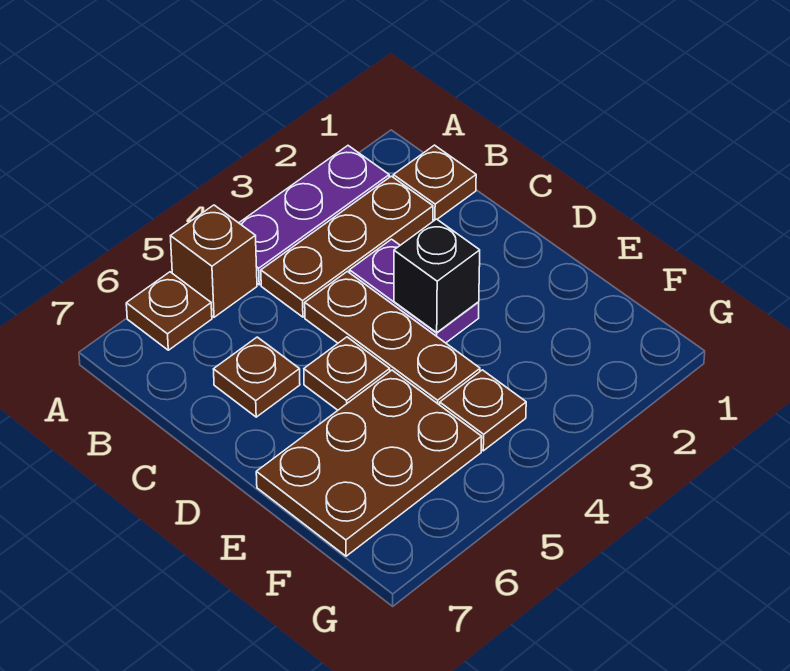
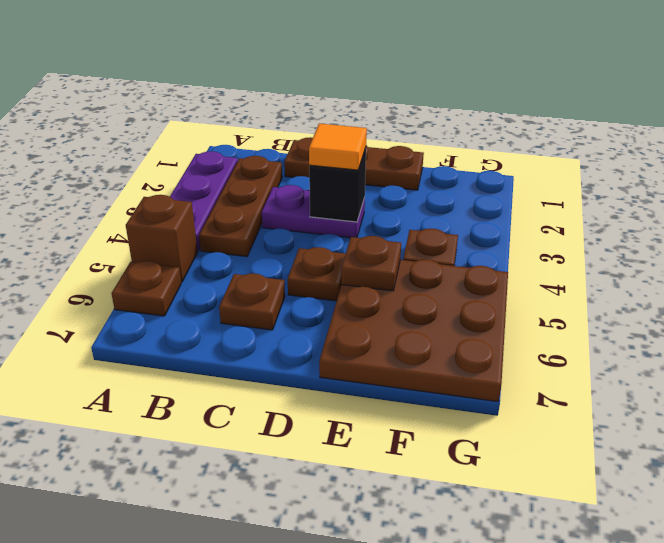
brown plate B1 level 1 -> brown plate E5 level 2
brown plate C4:E4 level 1 -> brown plate C1:E1 level 1
none -> orange tile D3 level 3
brown plate E5:F7 level 1 -> brown plate E5:G7 level 1

